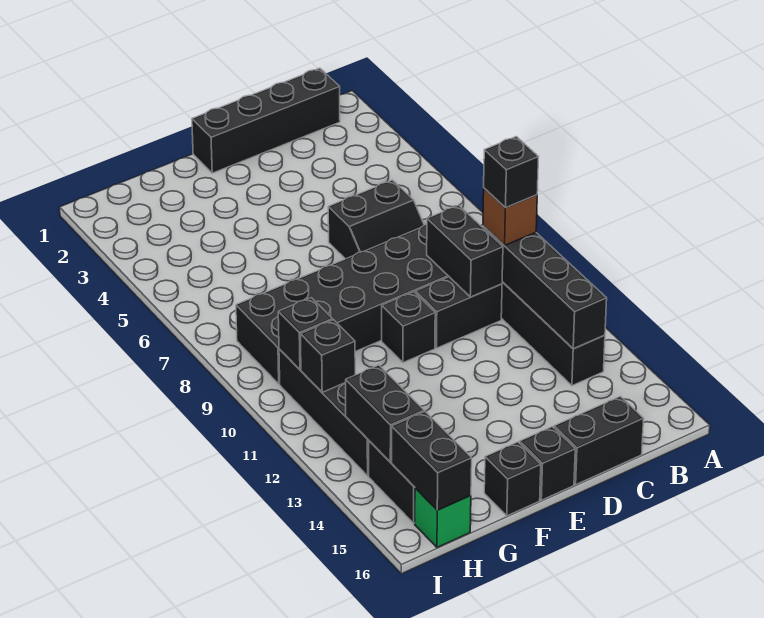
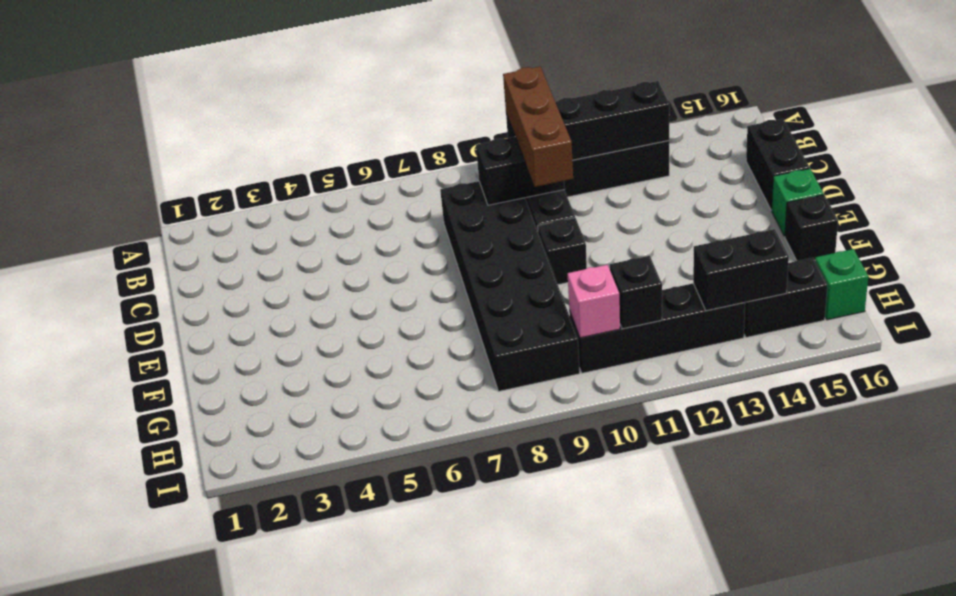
black brick B1:E1 level 1 -> none
brown brick B10 level 3 -> brown brick B10:D10 level 3
black brick B10 level 4 -> none
black slope C6:D7 level 1 top 6 -> none
black brick E16 level 1 -> green brick E16 level 1
black brick H10 level 2 -> pink brick H10 level 2
black brick H15:H16 level 2 -> none

